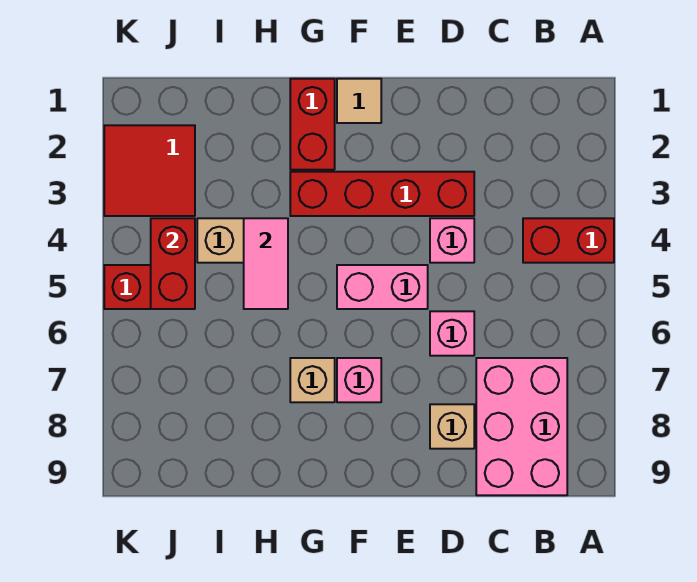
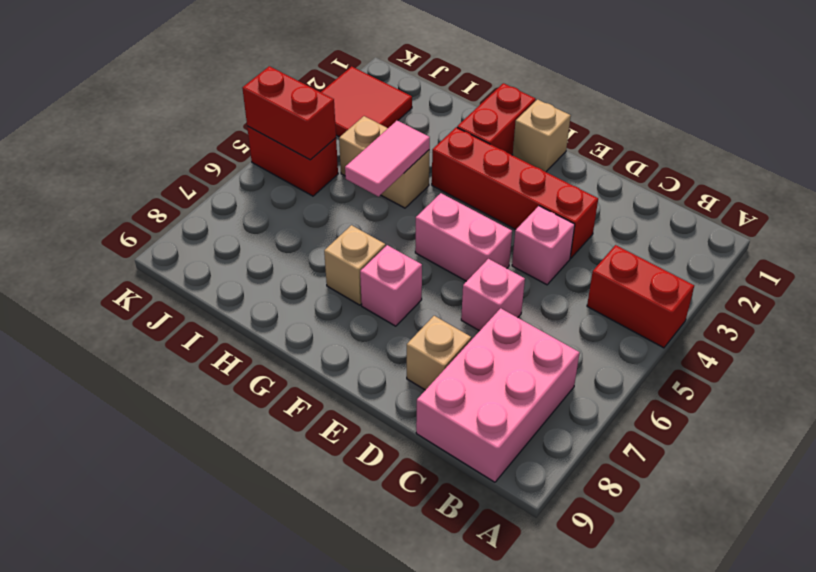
tan tile F1 level 1 -> tan brick F1 level 1
red brick J4:J5 level 2 -> red brick J5:K5 level 2

